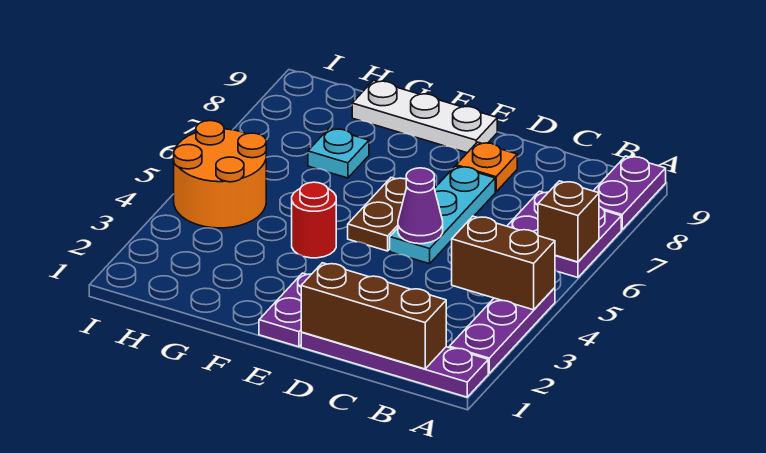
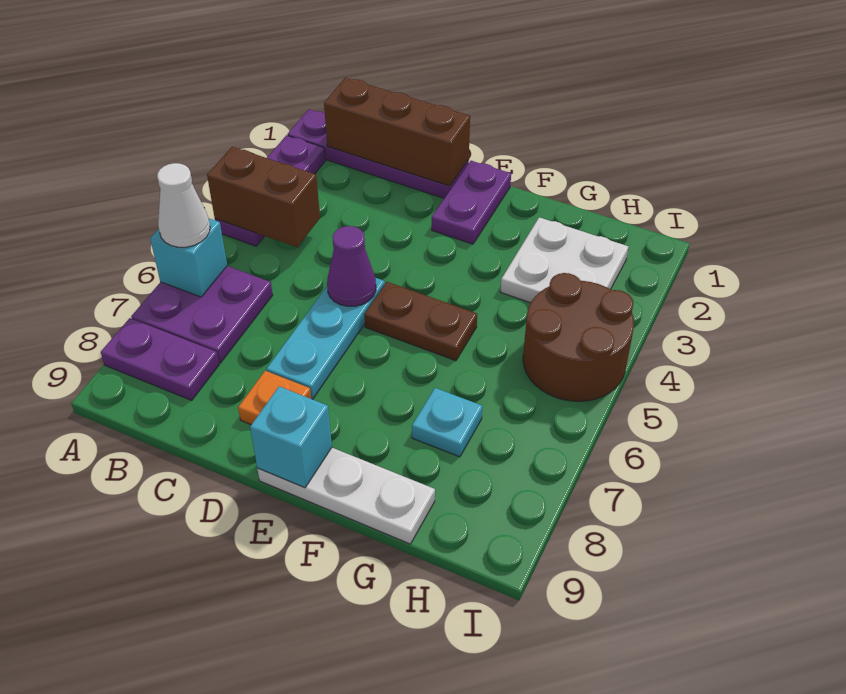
brown brick A6 level 2 -> cyan brick A6 level 2
none -> white cone A6 level 3
purple plate A8:A9 level 1 -> purple plate A8:B8 level 1
brown plate E5:E6 level 1 -> brown plate E5:F5 level 1
none -> cyan brick E9 level 2
red round brick F4 level 1 -> none
none -> white plate G2:H3 level 1
orange round brick H4:I5 level 1 -> brown round brick H4:I5 level 1

